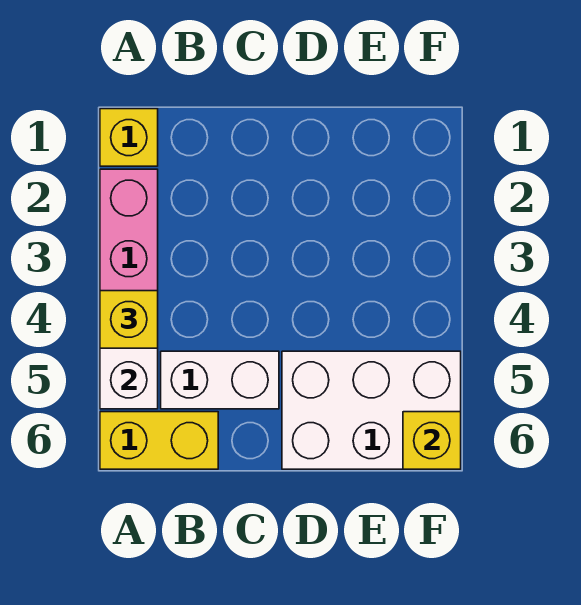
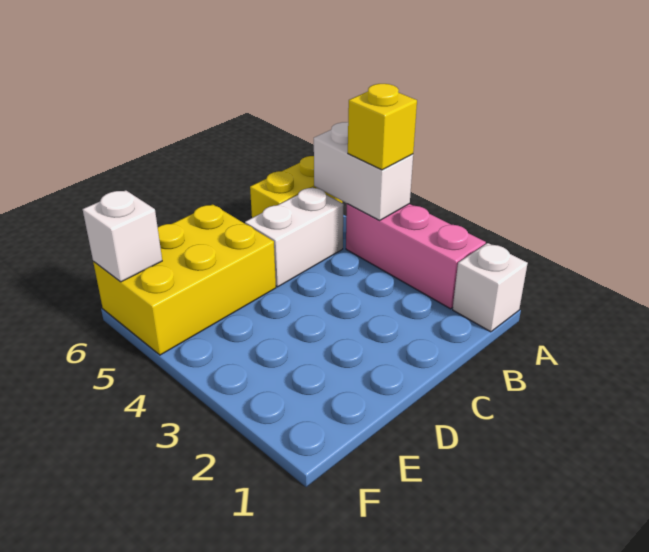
yellow brick A1 level 1 -> white brick A1 level 1
white brick D5:F6 level 1 -> yellow brick D5:F6 level 1
yellow brick F6 level 2 -> white brick F6 level 2

